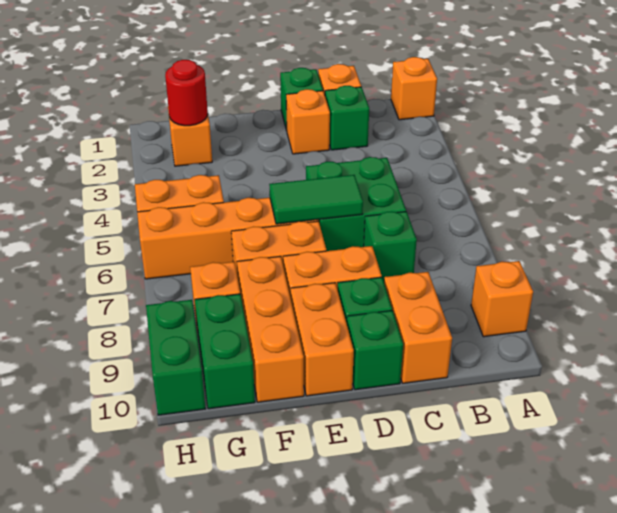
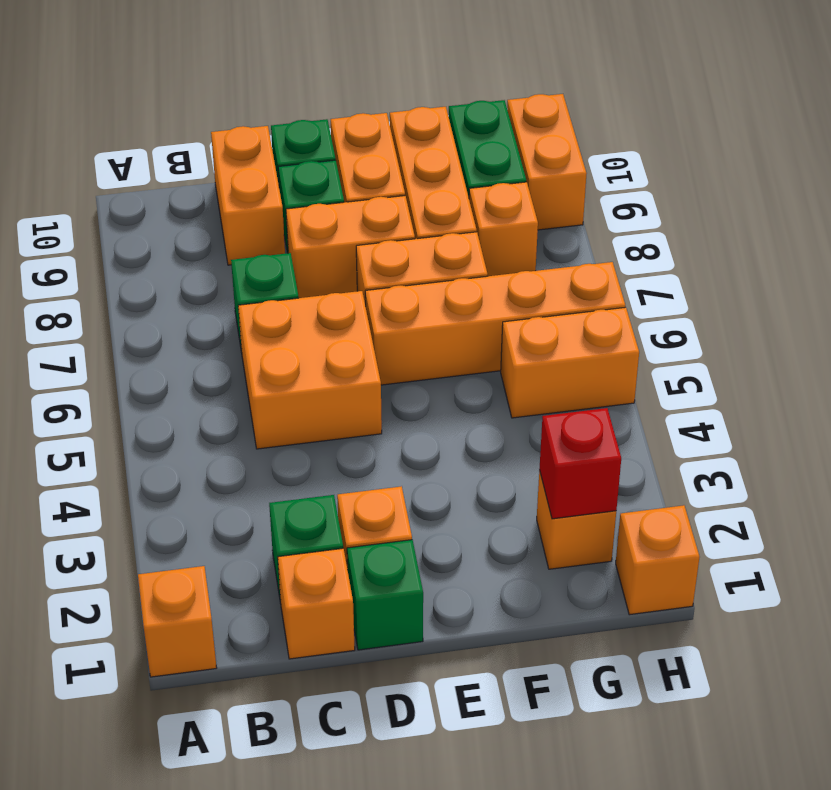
orange brick A9 level 1 -> orange brick H1 level 1
green brick C5:D6 level 1 -> orange brick C5:D6 level 1
green tile D6:E6 level 2 -> none
red round brick G2 level 2 -> red brick G2 level 2
green brick H9:H10 level 1 -> orange brick H9:H10 level 1

